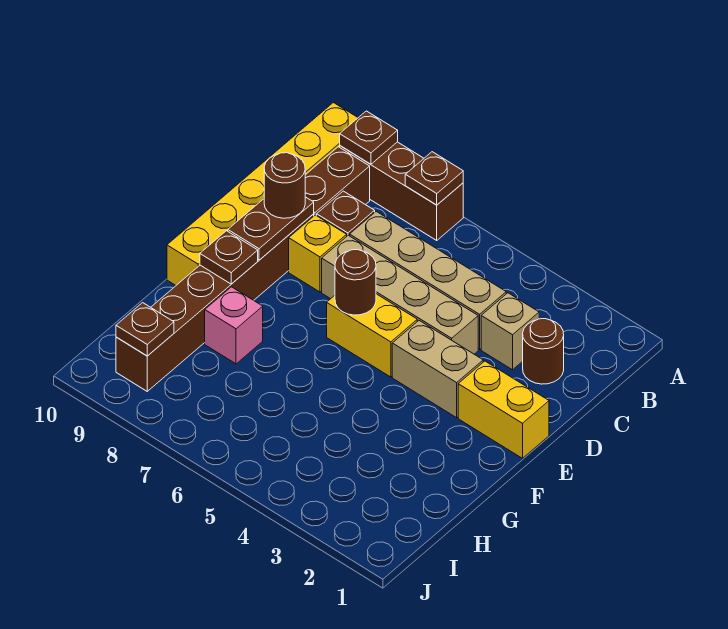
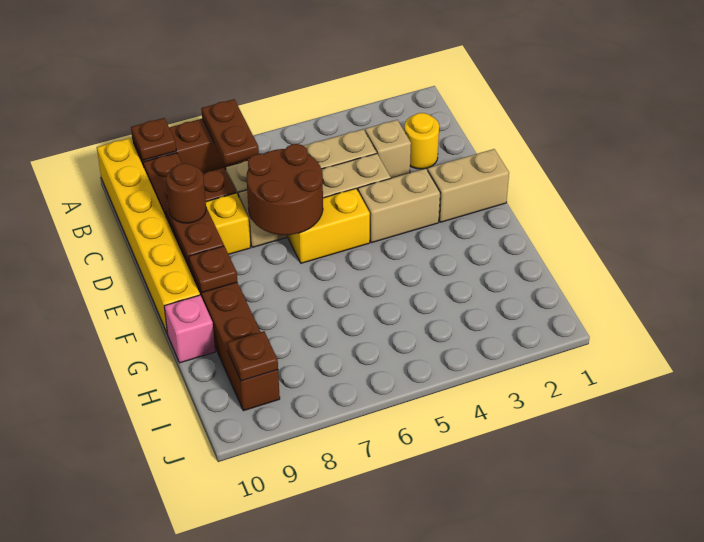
brown plate A7 level 2 -> brown plate A7:B7 level 2
brown round brick C2 level 1 -> yellow round brick C2 level 1
yellow brick E1:E2 level 1 -> tan brick E1:E2 level 1
brown round brick E6 level 2 -> brown round brick D6:E7 level 2
pink brick G8 level 1 -> pink brick G10 level 1

